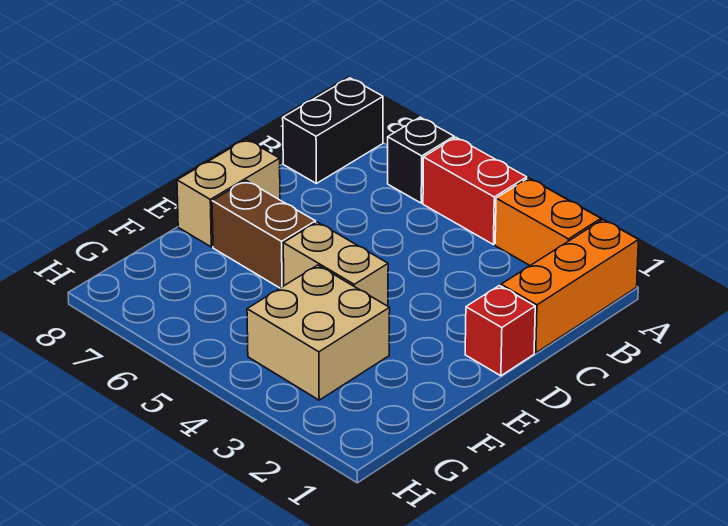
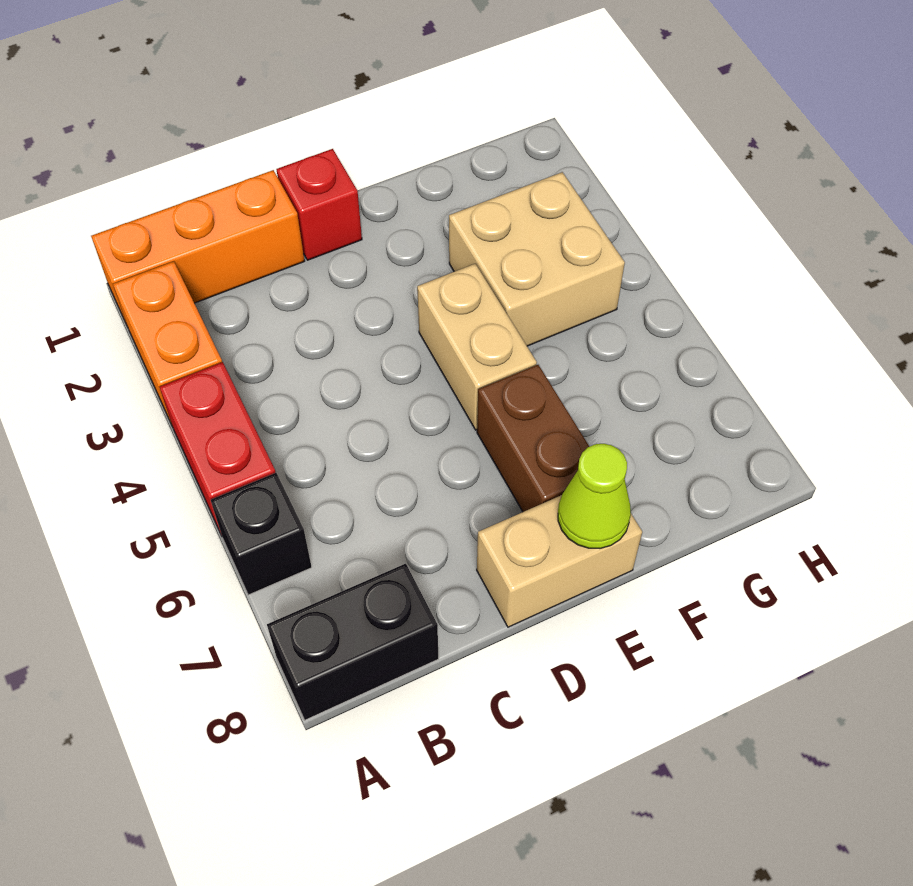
none -> lime cone E8 level 2

